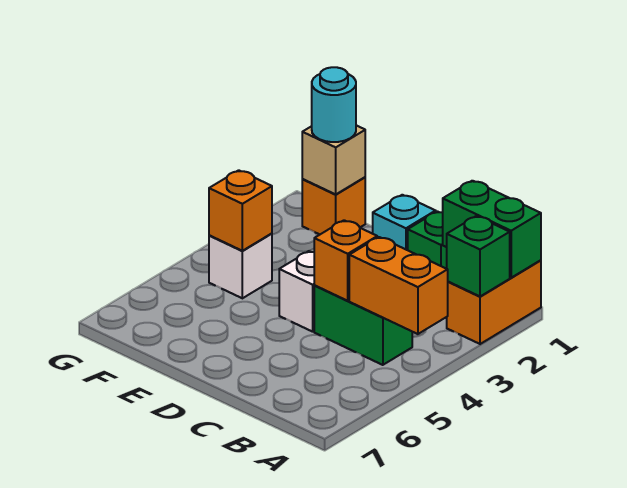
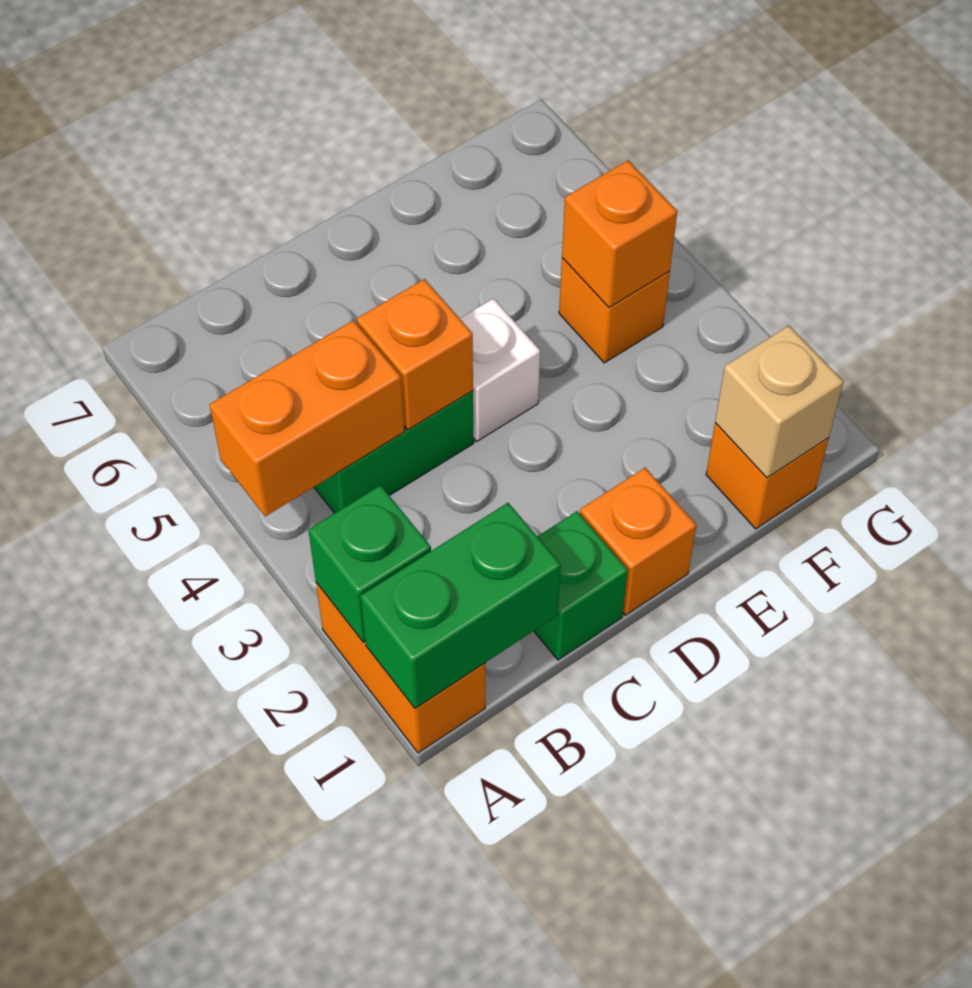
cyan brick D1 level 1 -> orange brick D1 level 1
cyan round brick F1 level 3 -> none
white brick F4 level 1 -> orange brick F4 level 1

